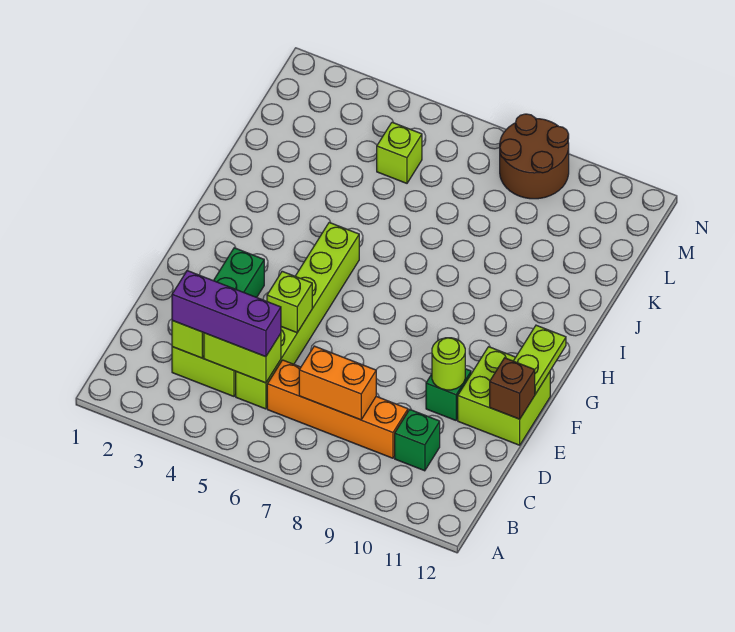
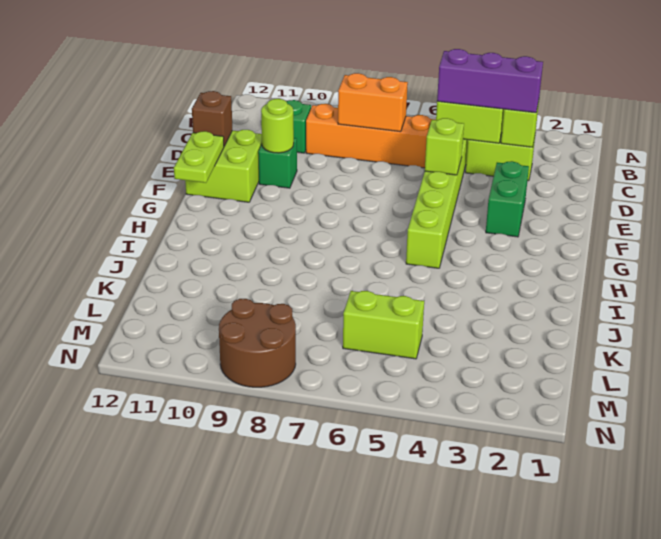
lime brick L5 level 1 -> lime brick L5:L6 level 1

